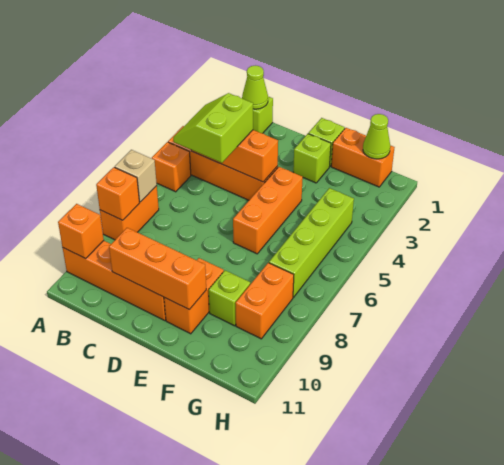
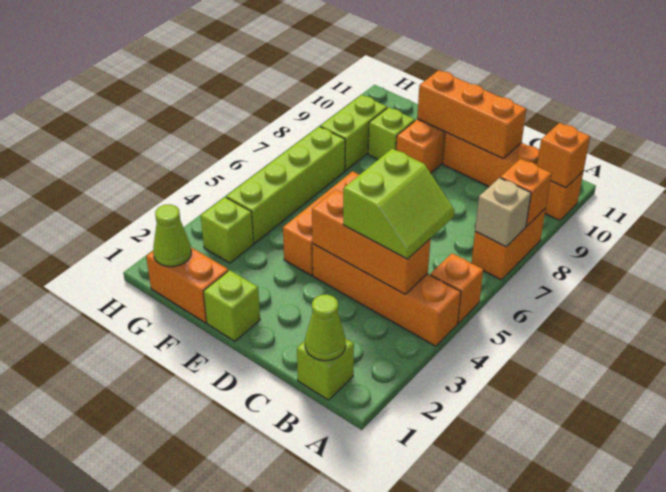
lime brick E2 level 1 -> lime brick G3 level 1
orange brick G8:G9 level 1 -> lime brick G8:G9 level 1

